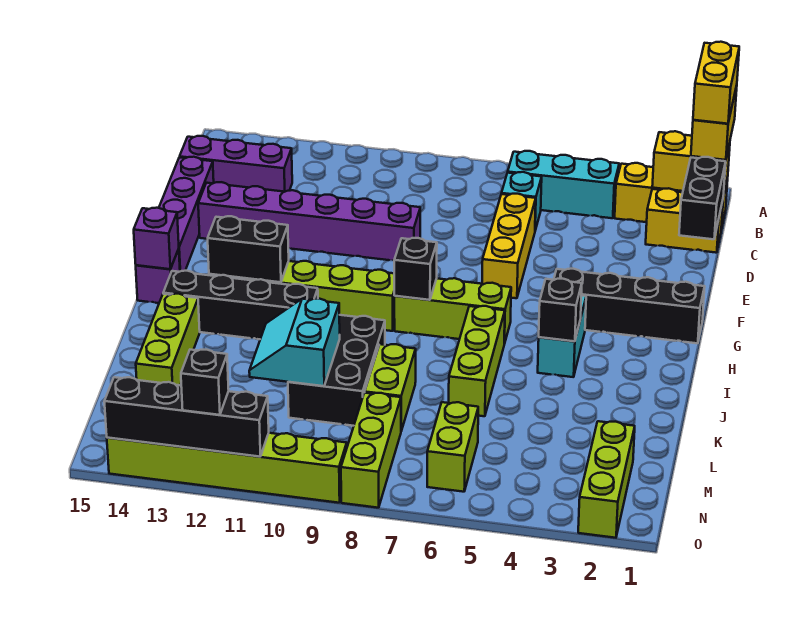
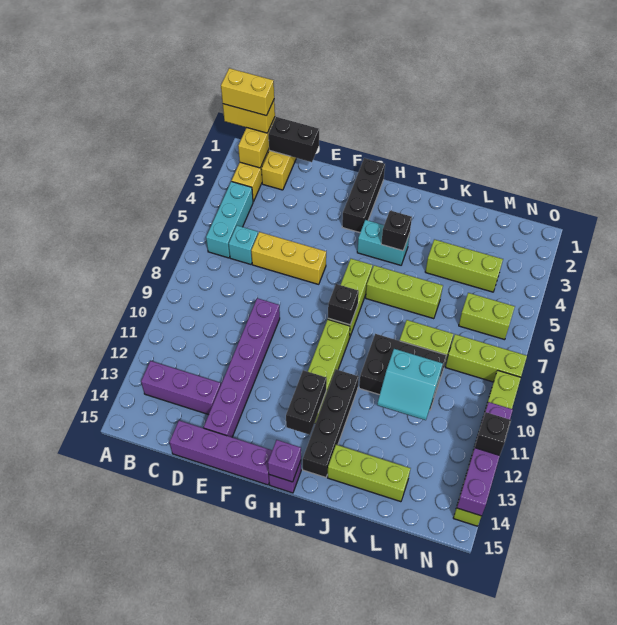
purple brick C13:C15 level 1 -> purple brick B13:D13 level 1
black brick G1:G4 level 1 -> black brick G1:G3 level 1
lime brick M2:O2 level 1 -> lime brick K4:M4 level 1
black brick O11:O14 level 2 -> purple brick O11:O14 level 2

